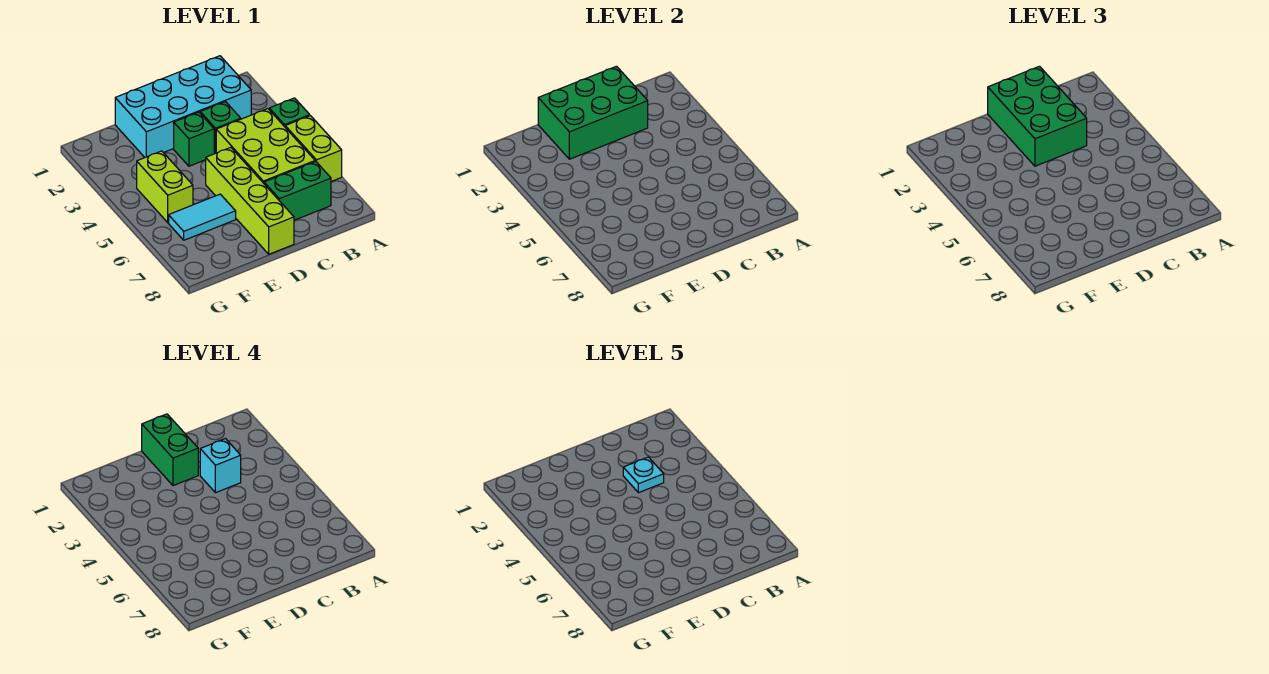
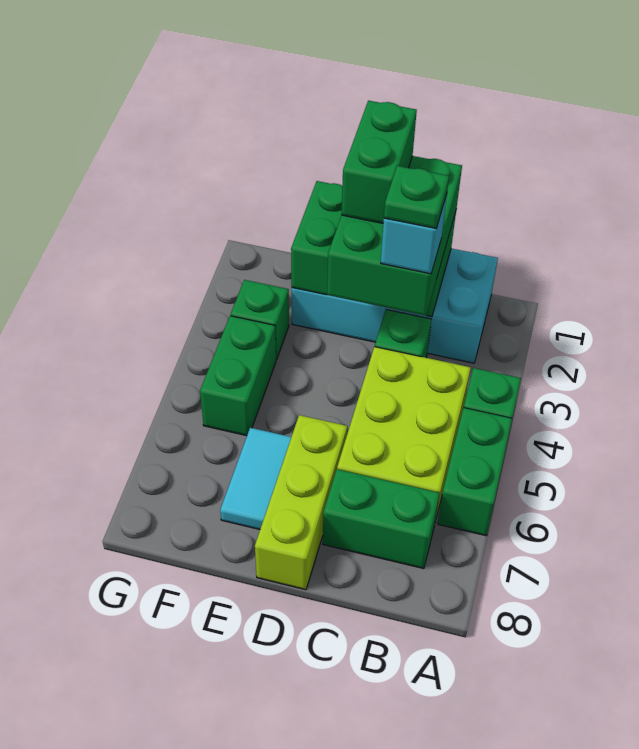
lime brick A5:A6 level 1 -> green brick A5:A6 level 1
cyan plate C3 level 5 -> green plate C3 level 5
green brick D3 level 1 -> green brick F3 level 1
lime brick D5:D8 level 1 -> lime brick D6:D8 level 1
cyan tile E6:F6 level 1 -> cyan tile E6:E7 level 1
lime brick F4:F5 level 1 -> green brick F4:F5 level 1

